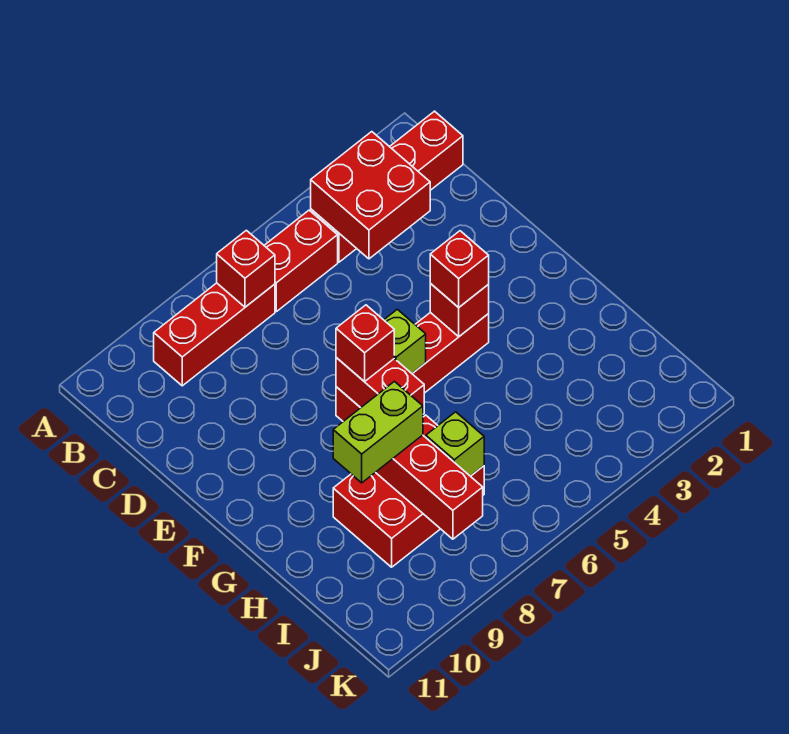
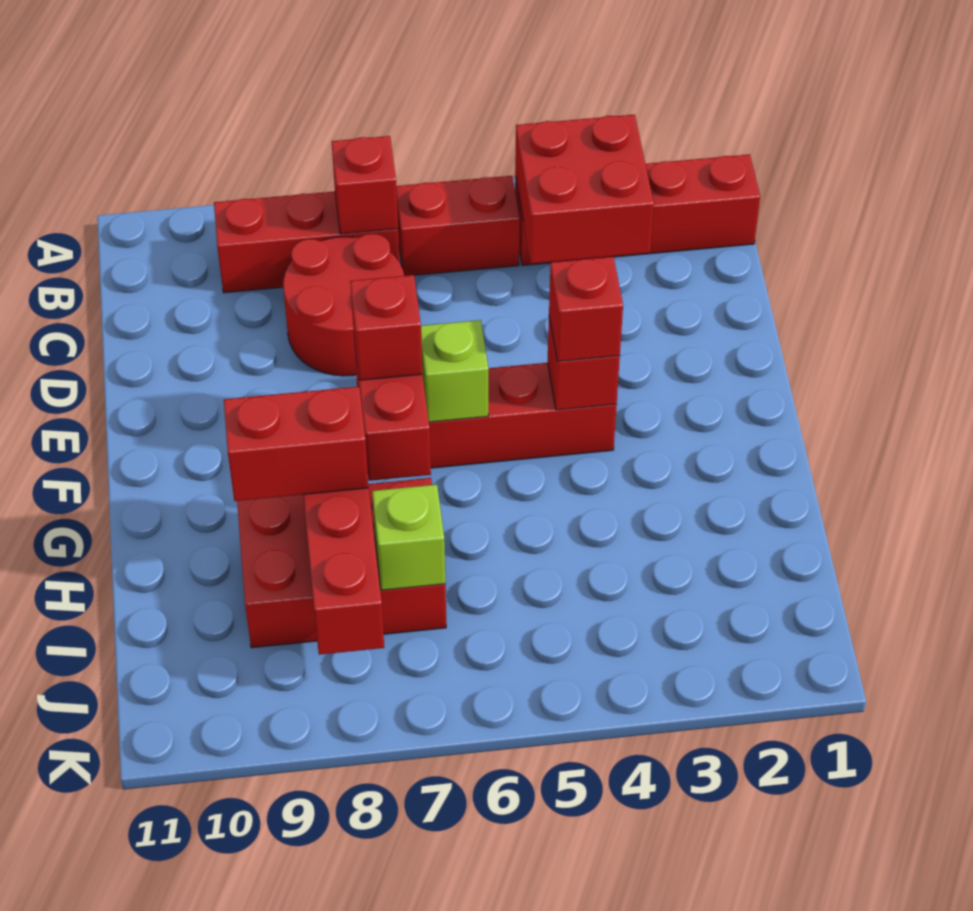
none -> red round brick C7:D8 level 1
lime brick H8:H9 level 3 -> red brick H8:H9 level 3

